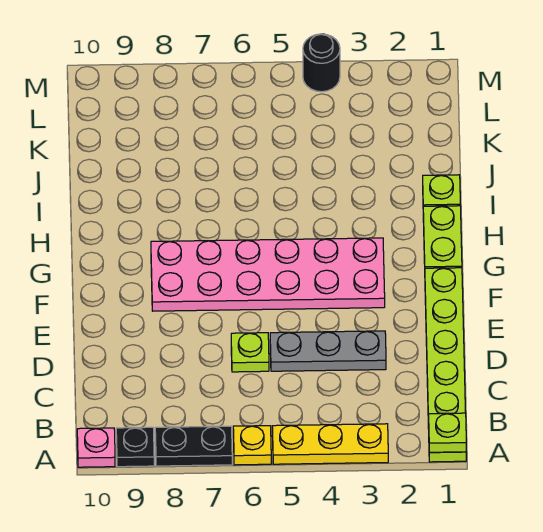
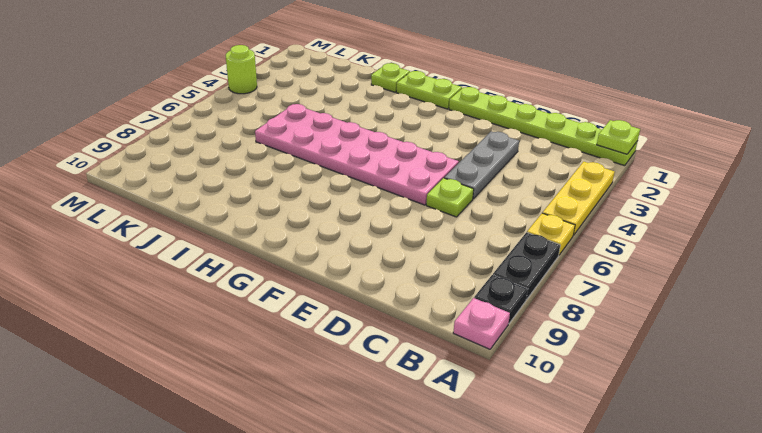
pink plate F3:G8 level 1 -> pink plate E5:J6 level 1
black round brick M4 level 1 -> lime round brick M4 level 1

